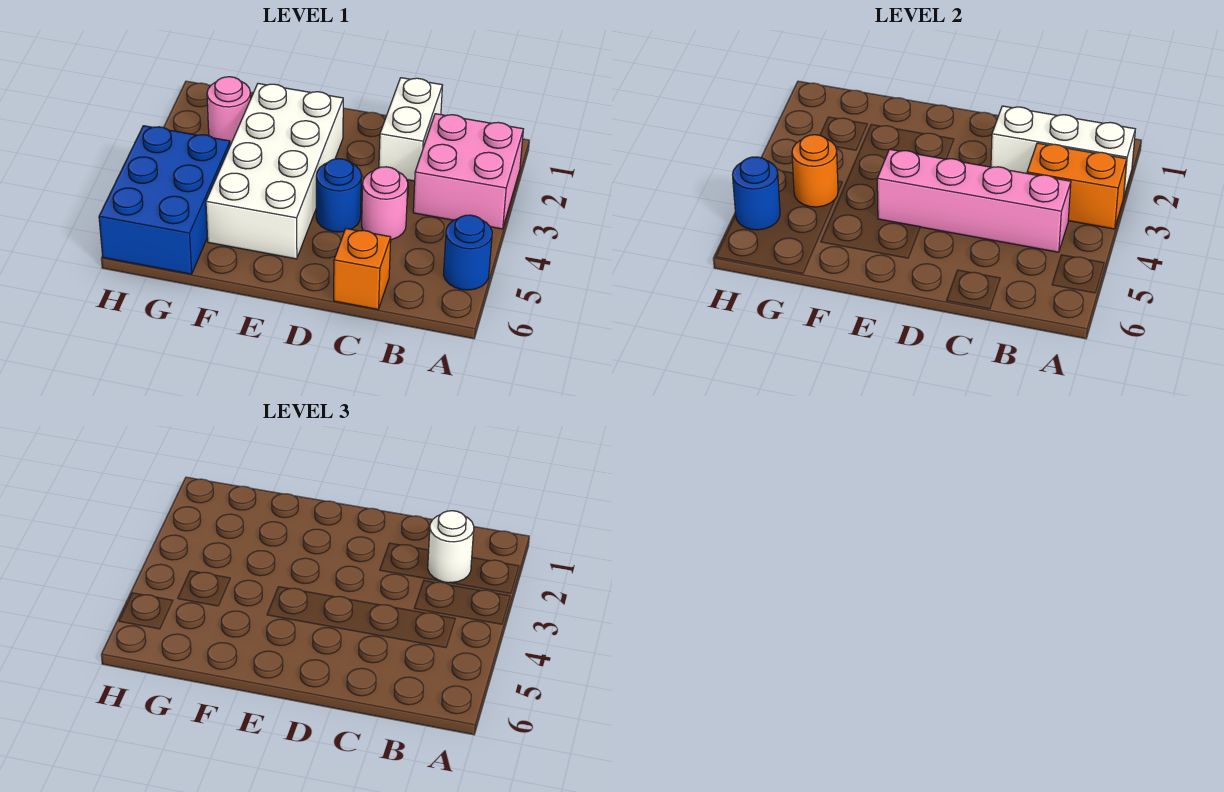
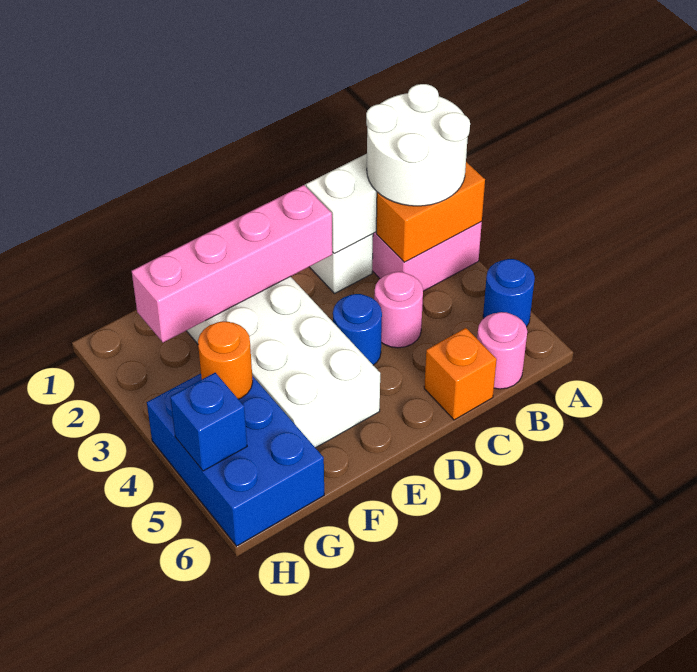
white round brick B2 level 3 -> white round brick A2:B3 level 3
pink brick B4:E4 level 2 -> pink brick D2:G2 level 2
pink round brick G2 level 1 -> pink round brick B6 level 1
blue round brick H5 level 2 -> blue brick H5 level 2

